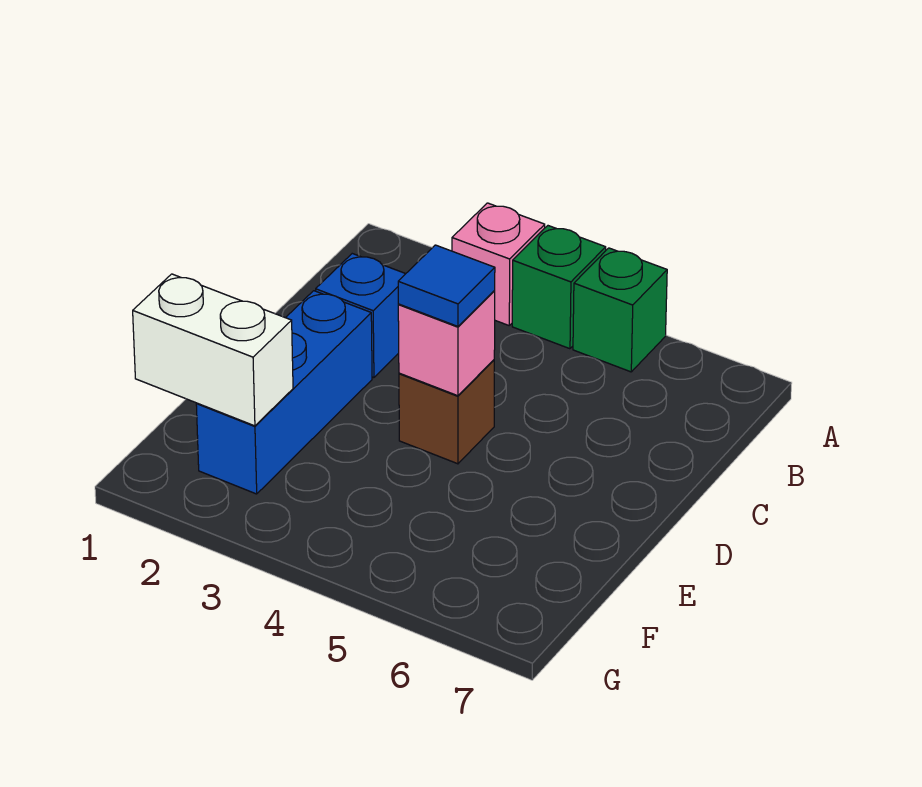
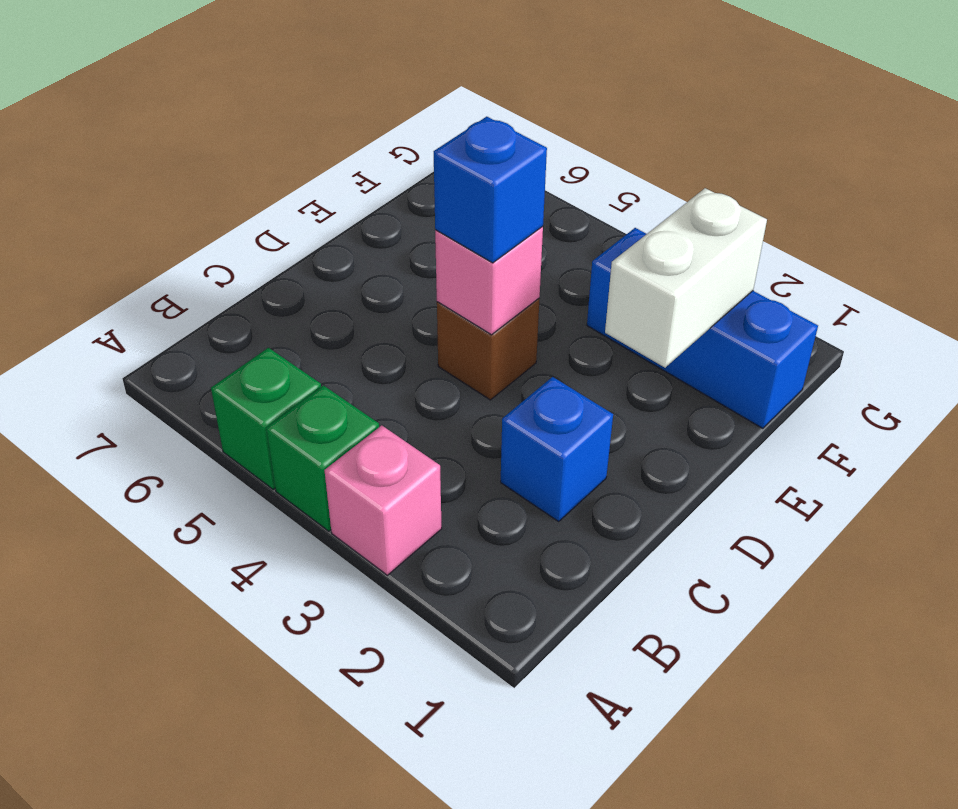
blue brick D2:F2 level 1 -> blue brick F1:F3 level 1
blue tile D4 level 3 -> blue brick D4 level 3
white brick F1:F2 level 2 -> white brick E2:F2 level 2

